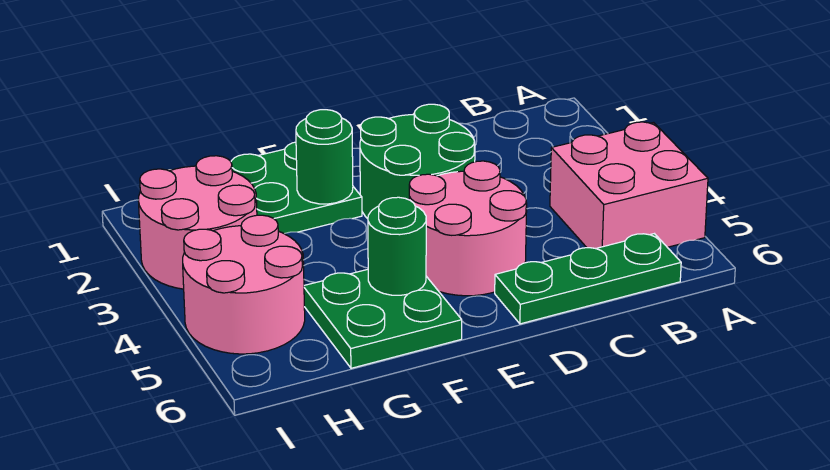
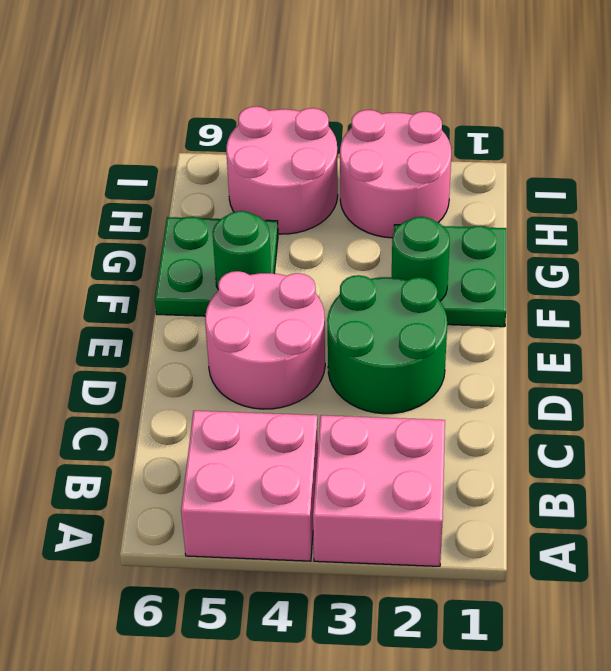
none -> pink brick A2:B3 level 1
green plate B6:D6 level 1 -> none

